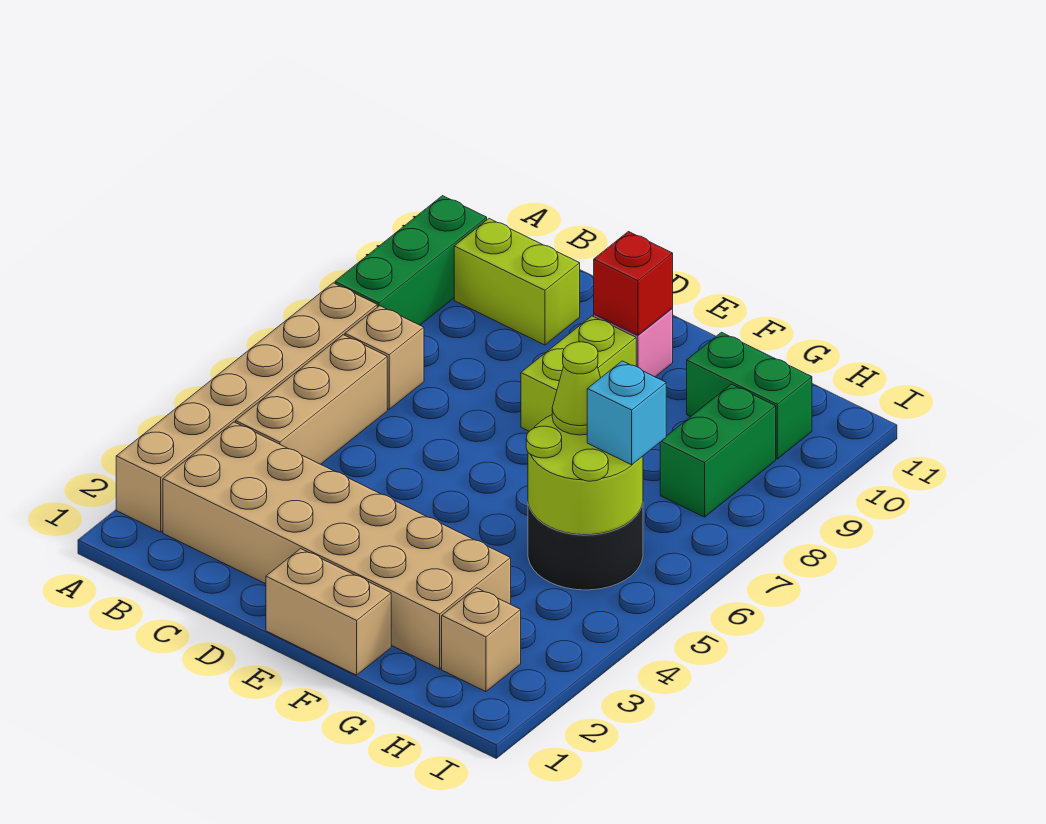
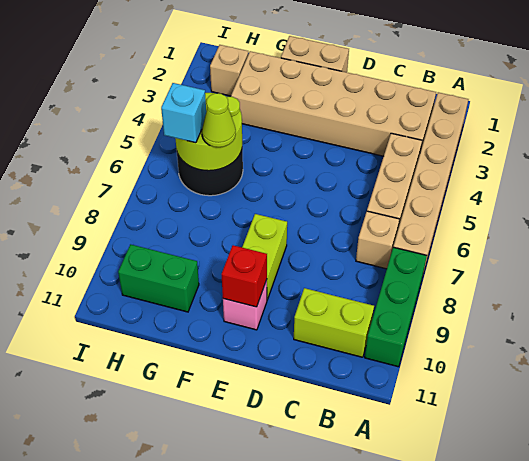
green brick H8:H9 level 1 -> none

